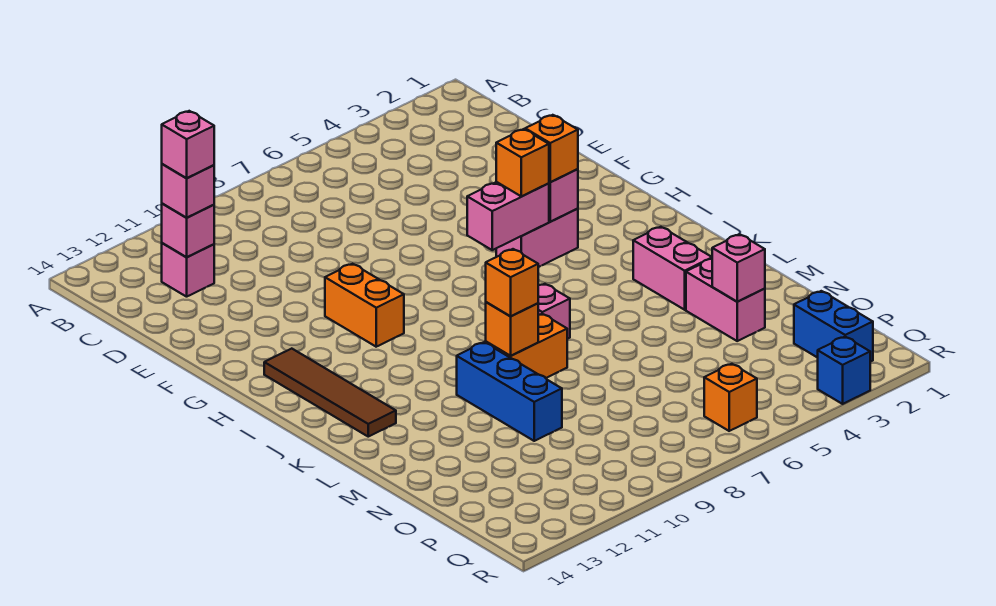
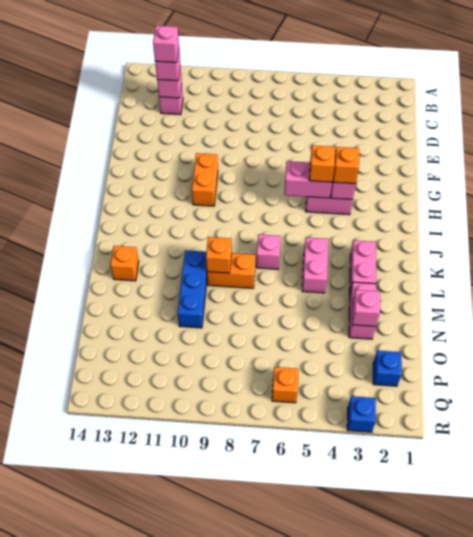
brown tile H13:K13 level 1 -> none
none -> pink brick K5:L5 level 1
orange brick L9 level 3 -> orange brick L13 level 1
blue brick P2:Q2 level 1 -> blue brick P2 level 1

